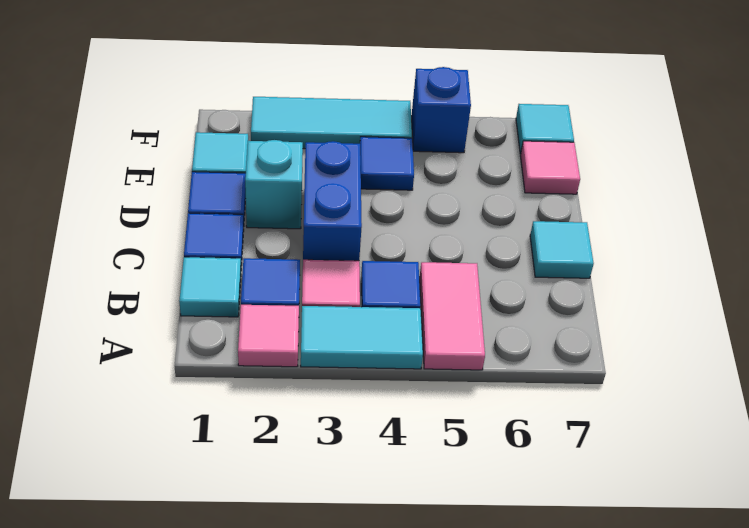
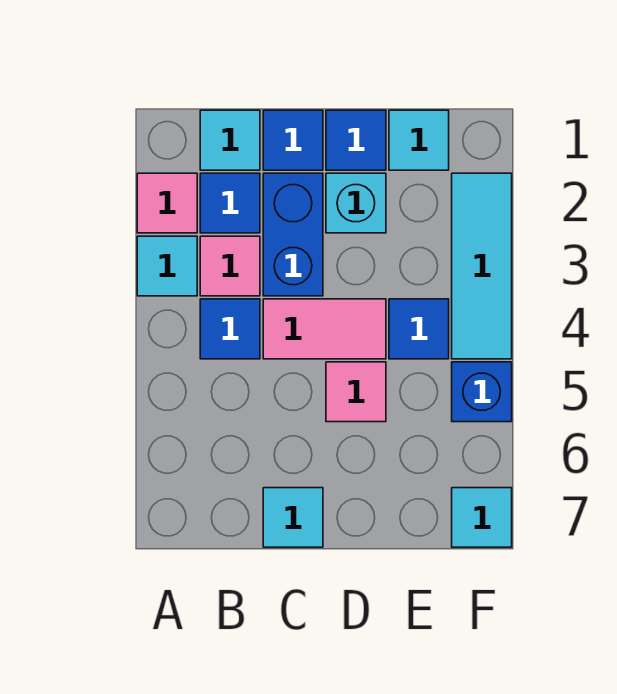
cyan tile A3:A4 level 1 -> cyan tile A3 level 1
pink tile A5:B5 level 1 -> pink tile C4:D4 level 1
blue brick C3:D3 level 1 -> blue brick C2:C3 level 1
pink tile E7 level 1 -> pink tile D5 level 1

